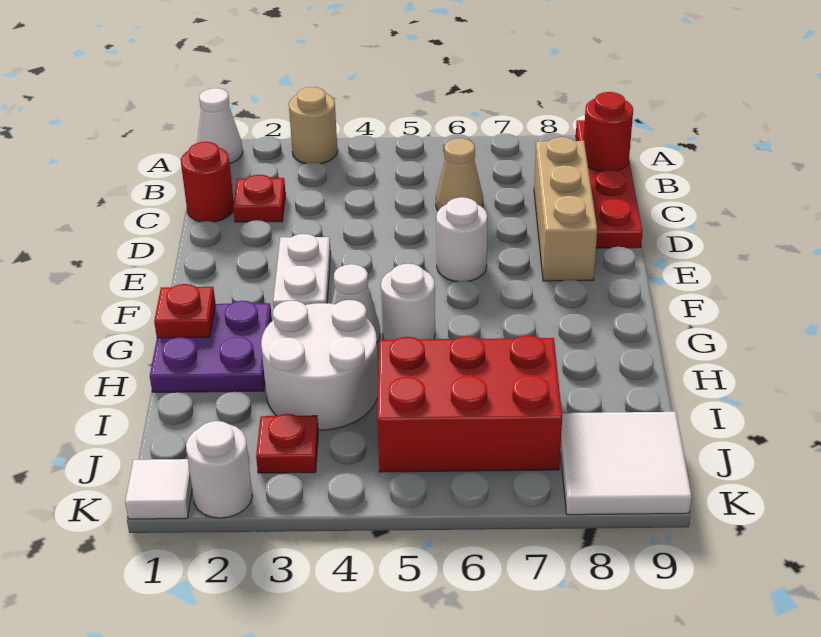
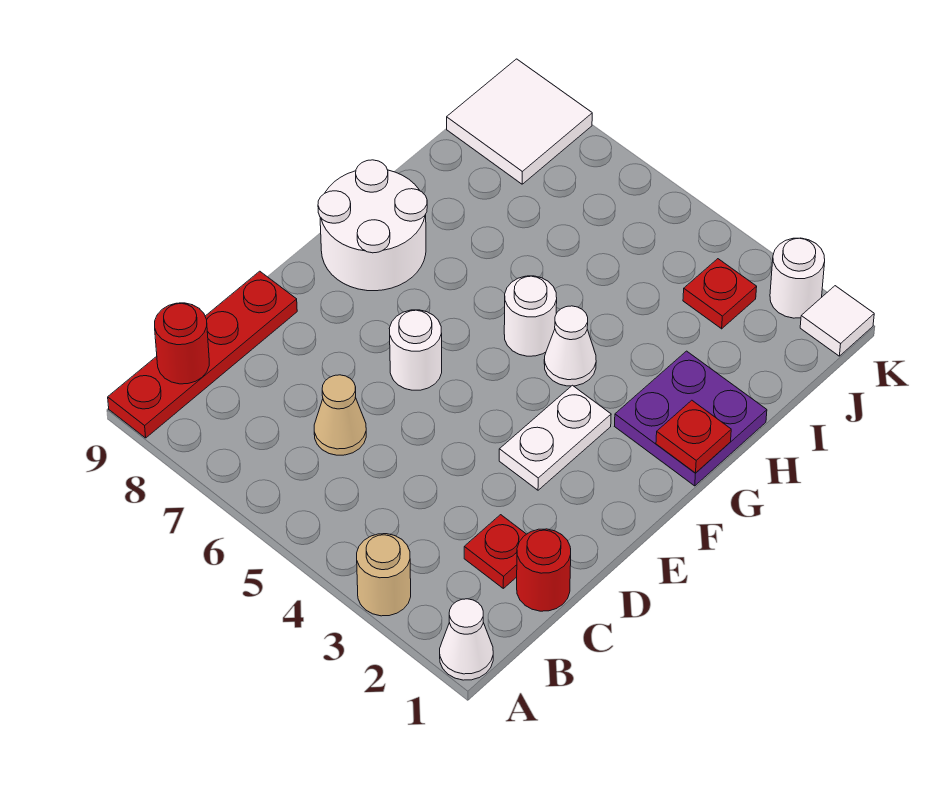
tan brick C8:E8 level 1 -> none
white round brick H3:I4 level 1 -> white round brick F8:G9 level 1
red brick I5:J7 level 1 -> none

